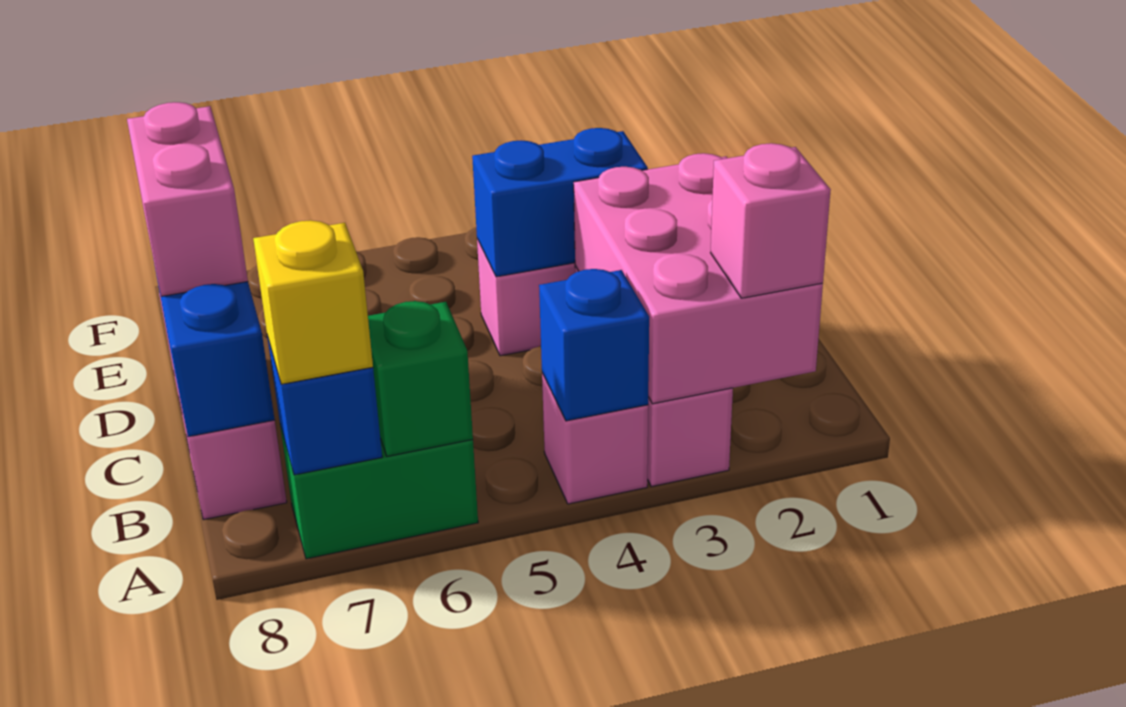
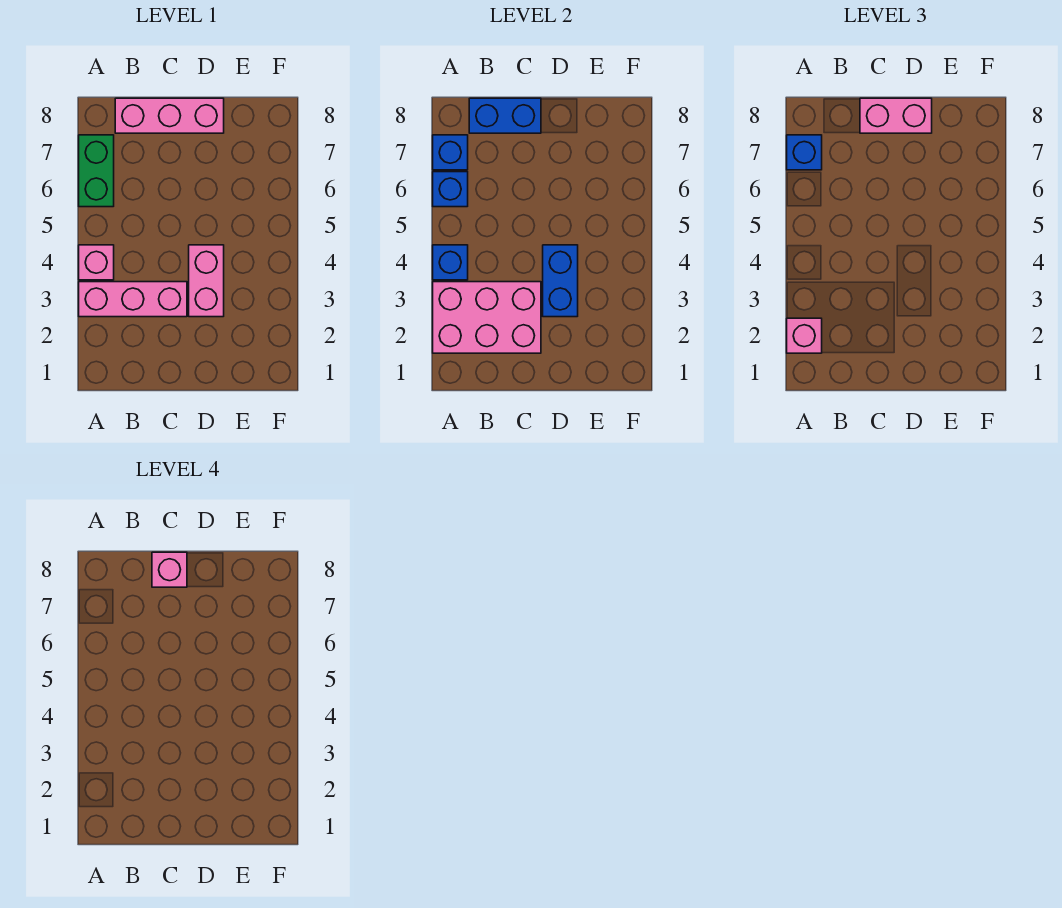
green brick A6 level 2 -> blue brick A6 level 2
yellow brick A7 level 3 -> blue brick A7 level 3
none -> pink brick C8 level 4

